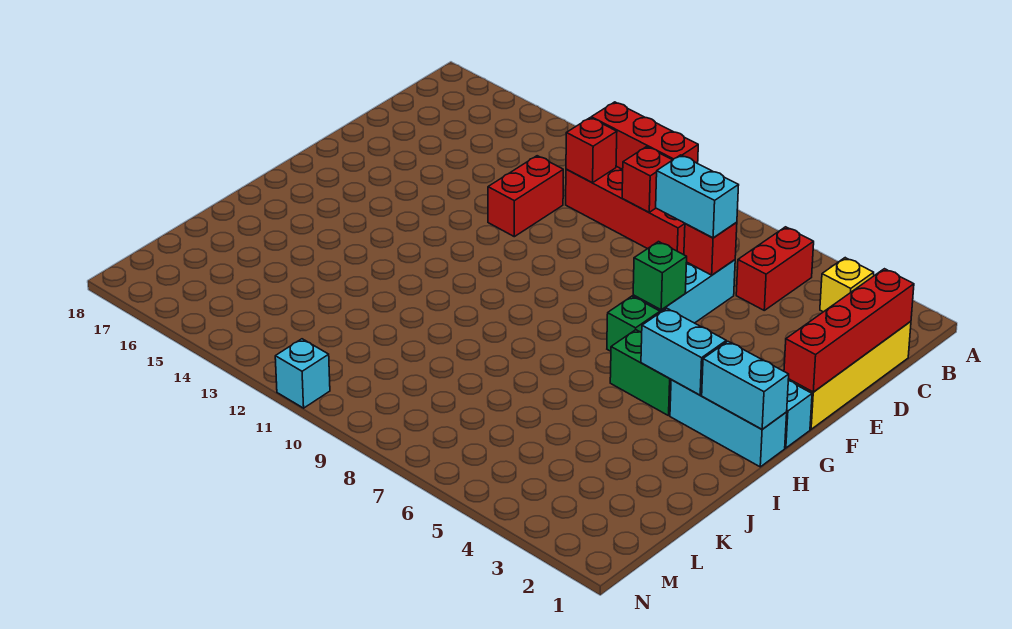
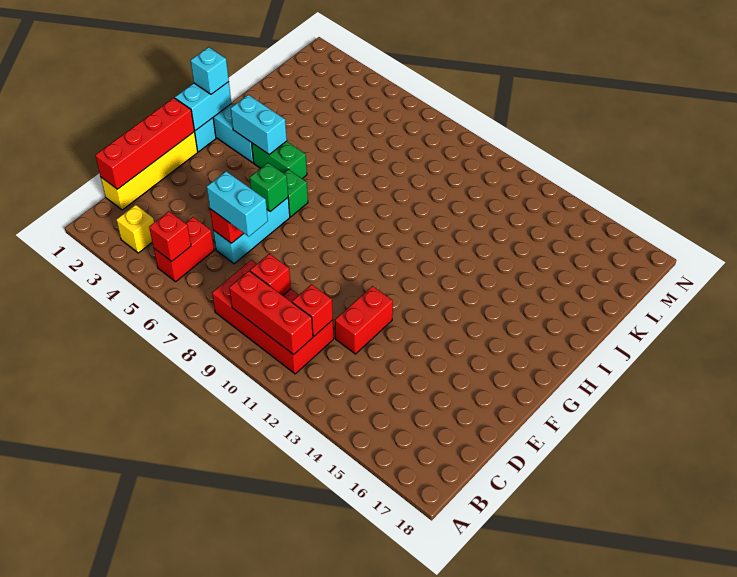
none -> red brick B5 level 2
cyan brick H1:H2 level 2 -> cyan brick G1:H1 level 2
cyan brick N11 level 1 -> cyan brick H1 level 3

